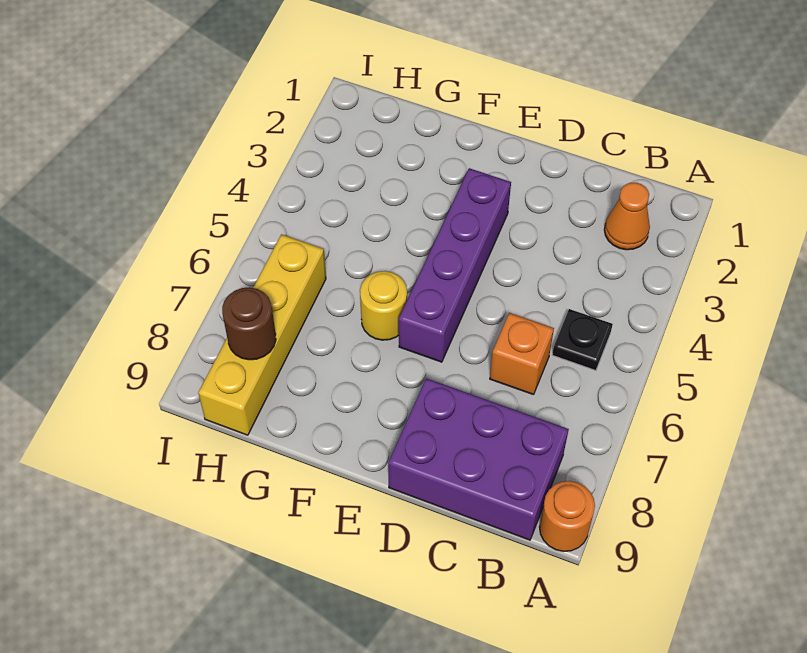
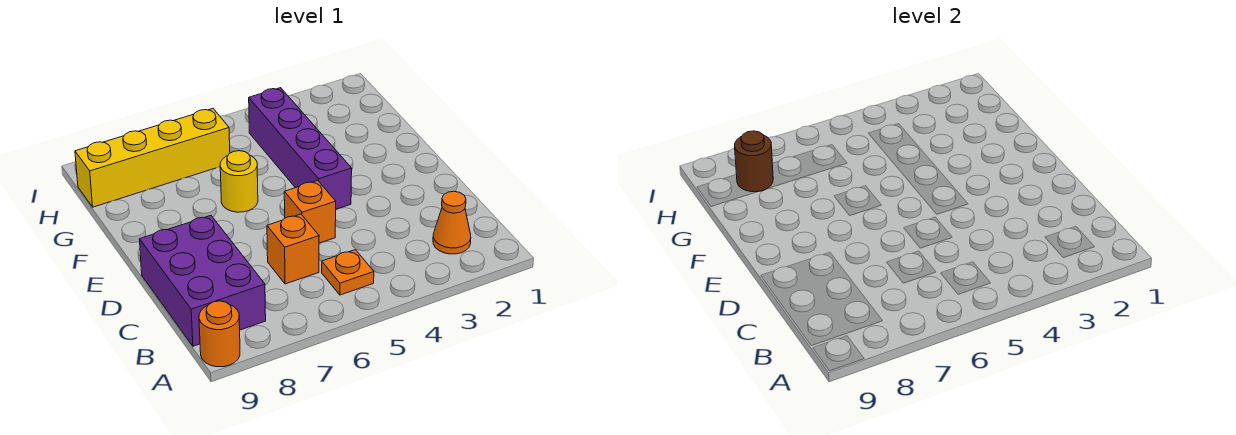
black plate B5 level 1 -> orange plate B5 level 1
none -> orange brick D5 level 1
purple brick E3:E6 level 1 -> purple brick E4:H4 level 1

